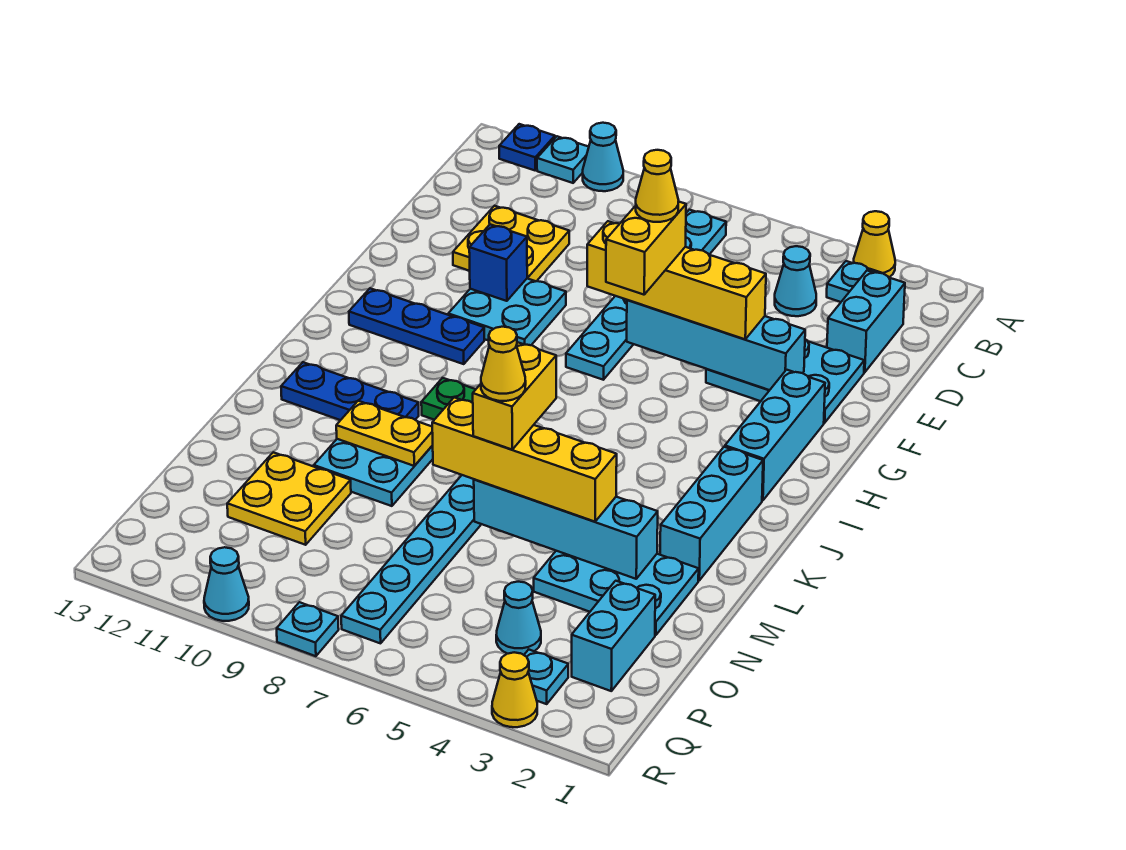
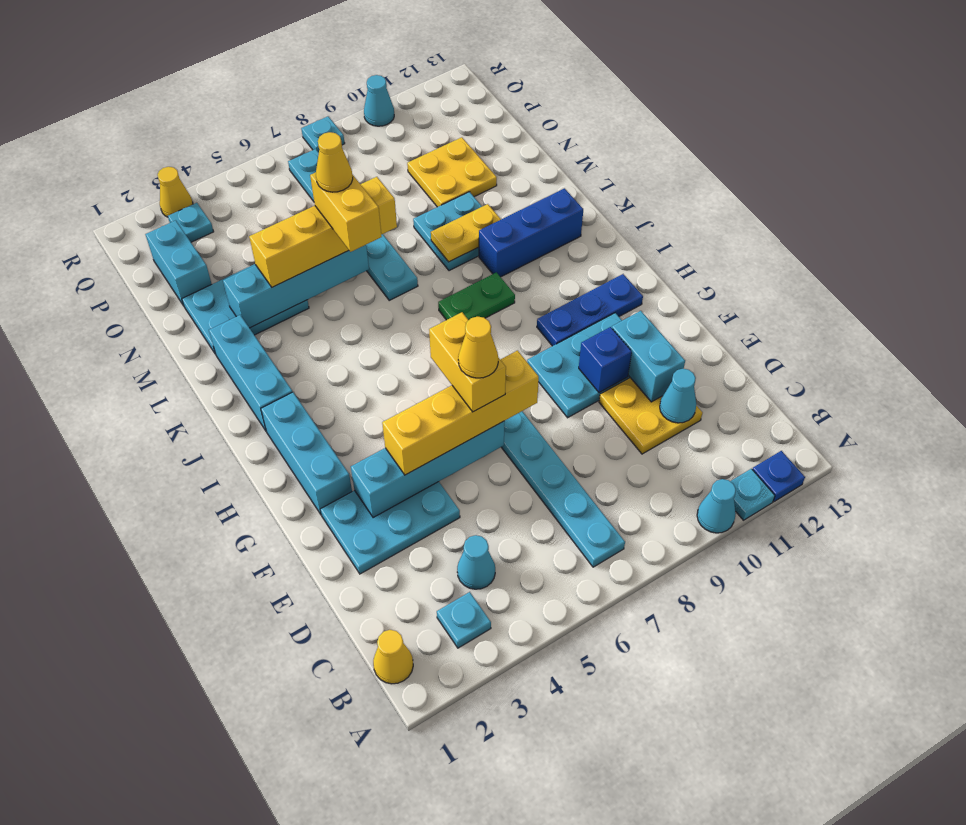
yellow cone A3 level 1 -> yellow cone B1 level 1
cyan brick C2:D2 level 1 -> cyan brick E11:F11 level 2
cyan plate F9:G10 level 1 -> cyan plate F9:G11 level 1
blue plate K10:K12 level 1 -> blue brick K10:K12 level 1
cyan cone P4 level 1 -> cyan cone D11 level 2

